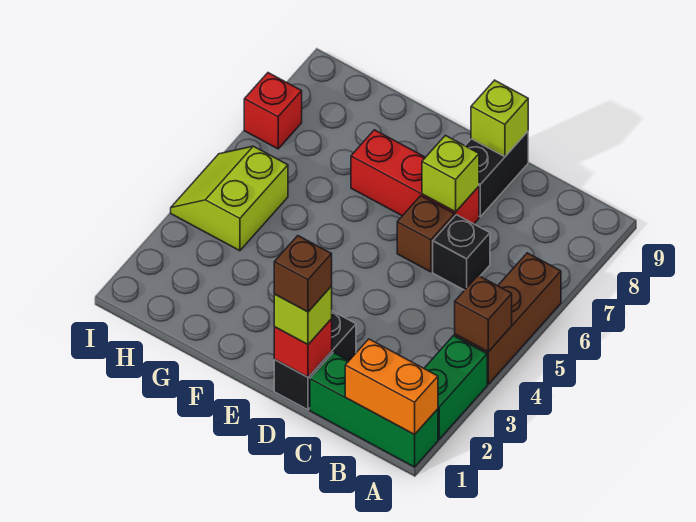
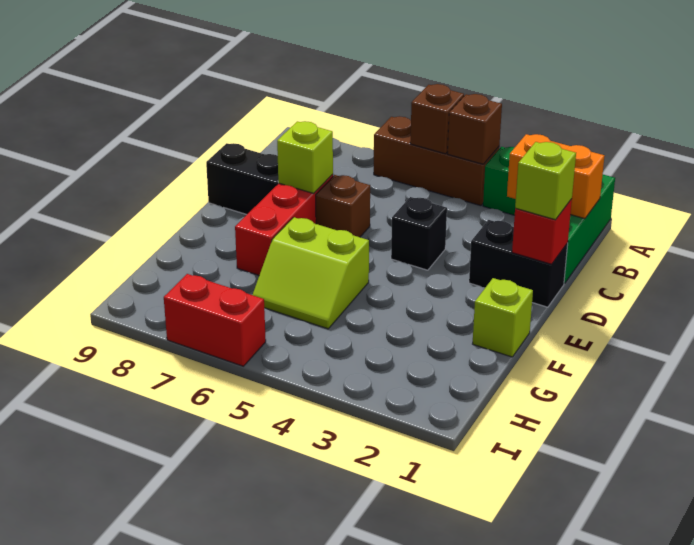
orange brick A1:B1 level 2 -> orange brick B1:B2 level 2
black brick C6 level 1 -> black brick D4 level 1
brown brick D1 level 4 -> brown brick A5 level 2
lime brick D9 level 2 -> lime brick F1 level 1
lime slope H4:I5 level 1 top H -> lime slope F5:G6 level 1 top F
red brick I7 level 1 -> red brick I6:I7 level 1

